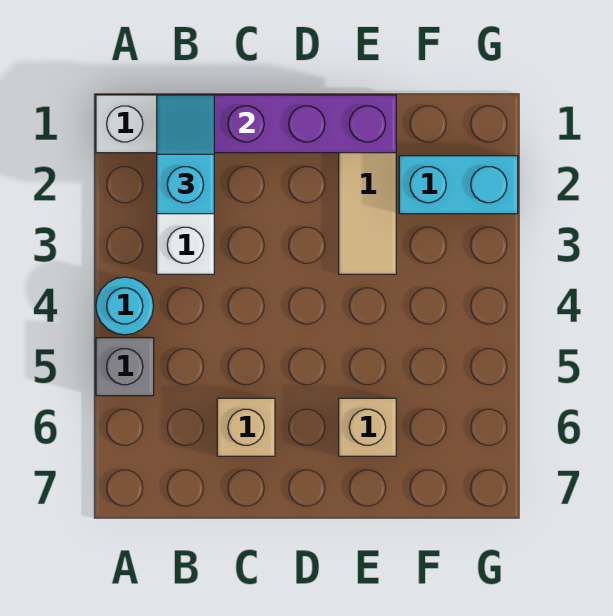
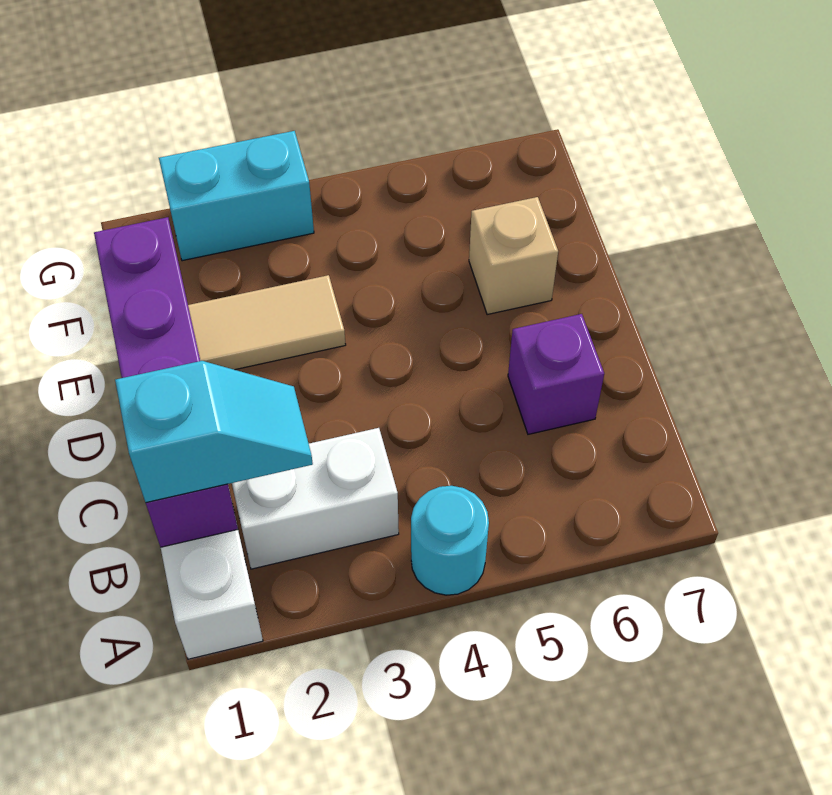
grey brick A5 level 1 -> none
cyan slope B1:B2 level 3 top 2 -> cyan slope B1:B2 level 3 top 1
tan brick C6 level 1 -> purple brick C6 level 1
cyan brick F2:G2 level 1 -> cyan brick G2:G3 level 1

